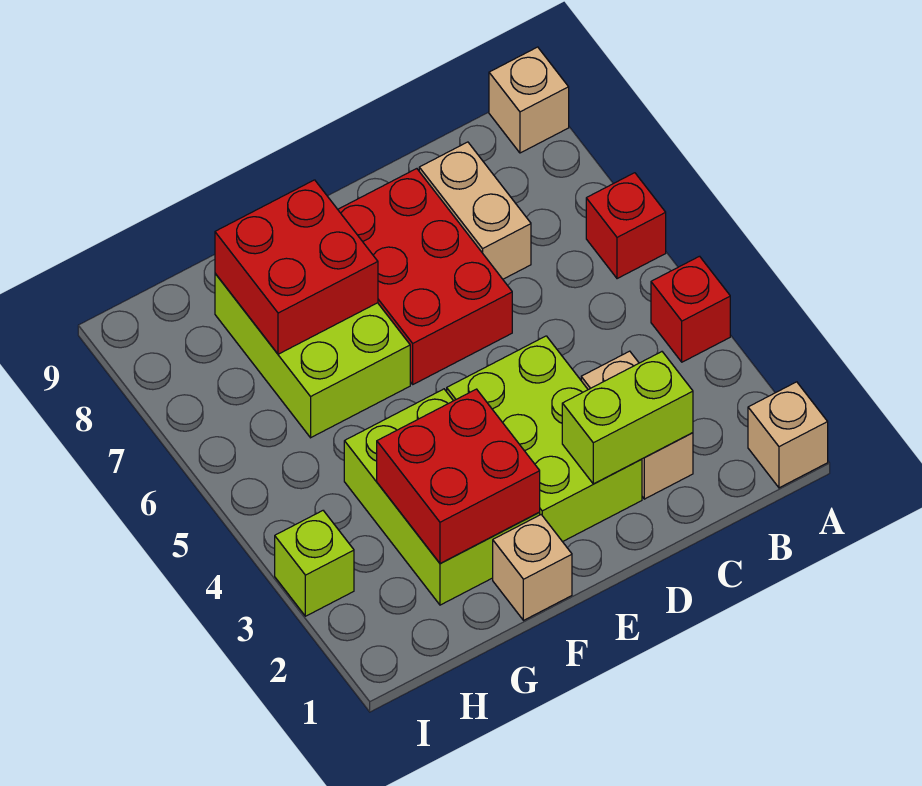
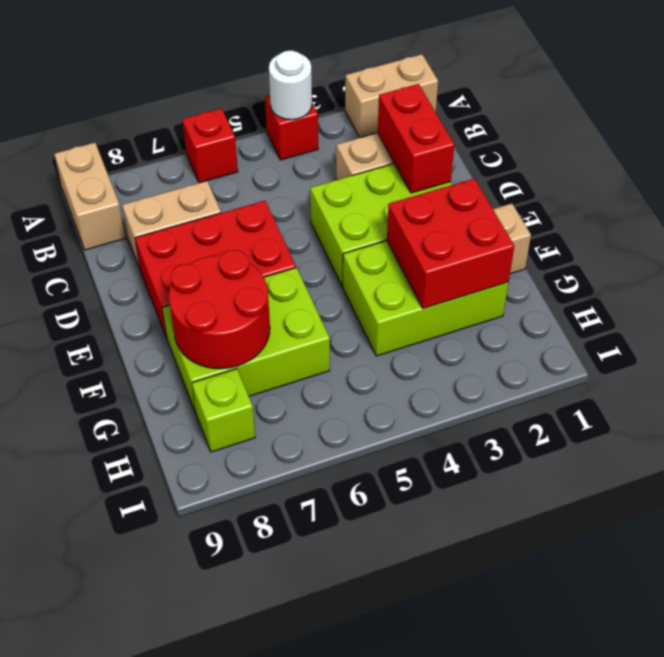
tan brick A1 level 1 -> tan brick A1:A2 level 1
none -> white round brick A4 level 2
tan brick A9 level 1 -> tan brick A9:B9 level 1
lime brick C2:D2 level 2 -> red brick C2:D2 level 2
red brick F7:G8 level 2 -> red round brick F7:G8 level 2
lime brick I3 level 1 -> lime brick H8 level 1

